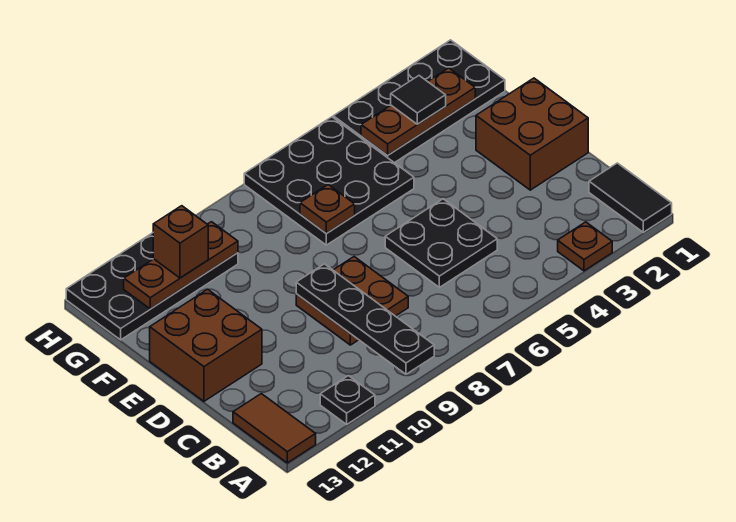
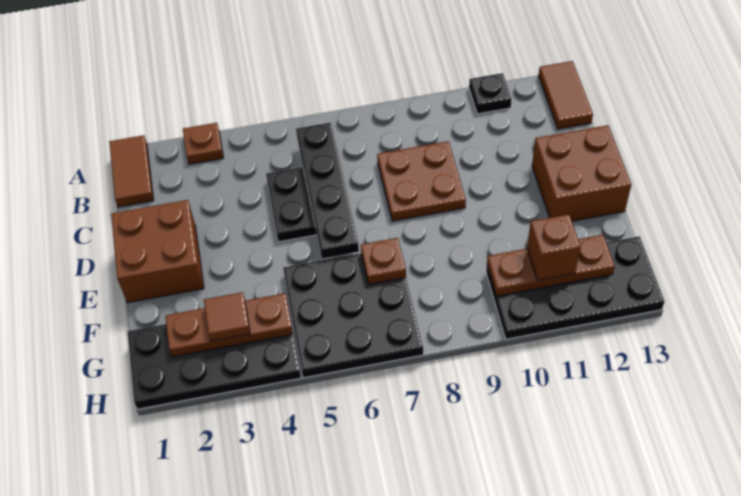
black tile A1:B1 level 1 -> brown tile A1:B1 level 1
black plate A9:D9 level 2 -> black plate B6:E6 level 2
black tile G3 level 3 -> brown tile G3 level 3

